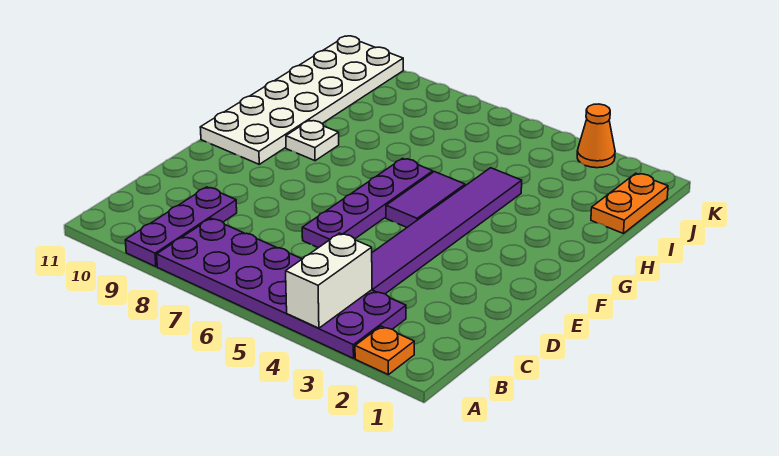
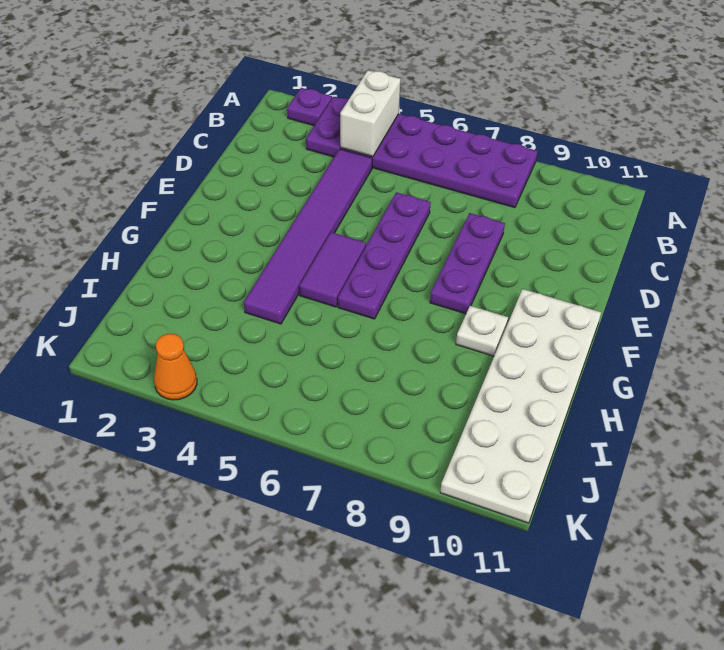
orange plate A2 level 1 -> purple plate A2 level 1
purple plate A9:C9 level 1 -> purple plate D8:F8 level 1
orange plate I1:J1 level 1 -> none

